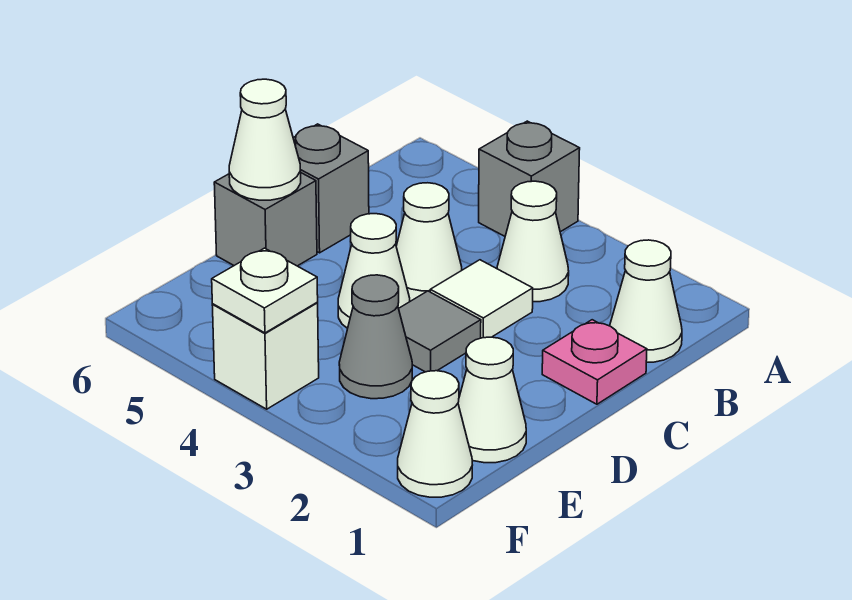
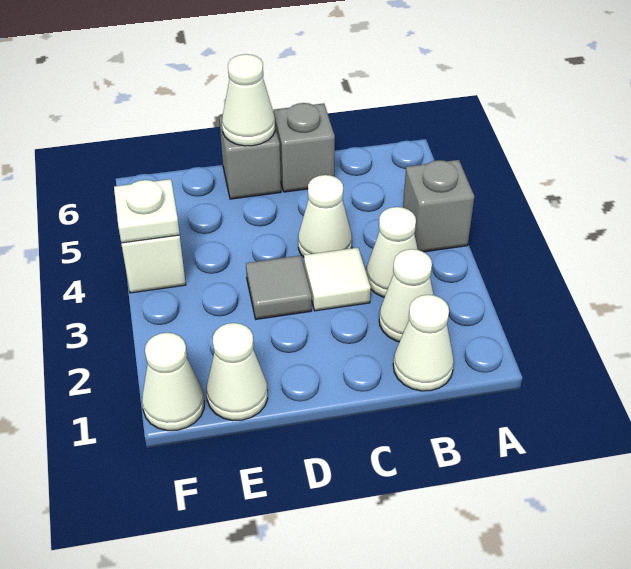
pink plate C1 level 1 -> none
white cone D4 level 1 -> white cone B2 level 1
grey cone E3 level 1 -> none

